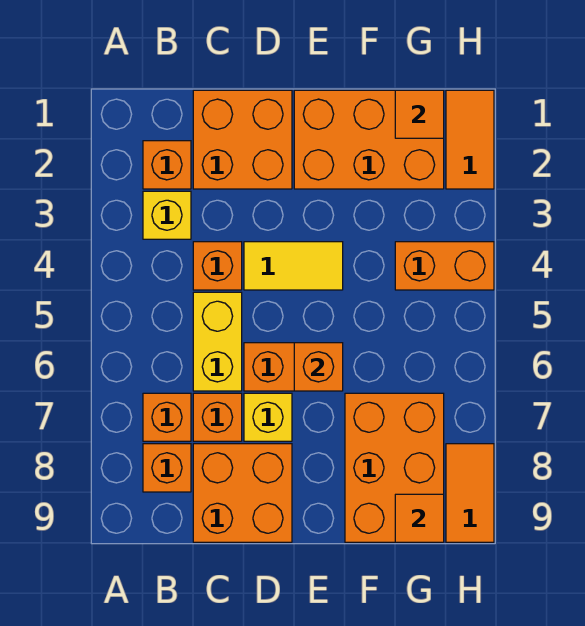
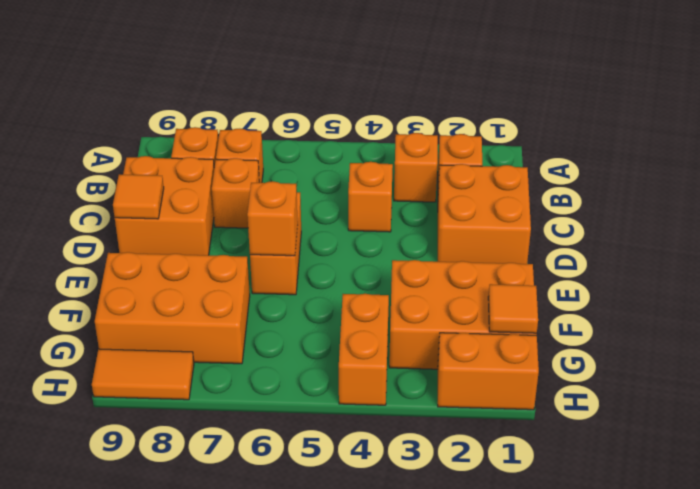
yellow brick B3 level 1 -> orange brick B3 level 1
yellow brick C5:C6 level 1 -> none
yellow tile D4:E4 level 1 -> none
yellow brick D7 level 1 -> none
orange brick E1:G2 level 1 -> orange brick F1:G3 level 1
orange tile G9 level 2 -> orange tile D9 level 2
orange tile H1:H2 level 1 -> orange brick H1:H2 level 1

